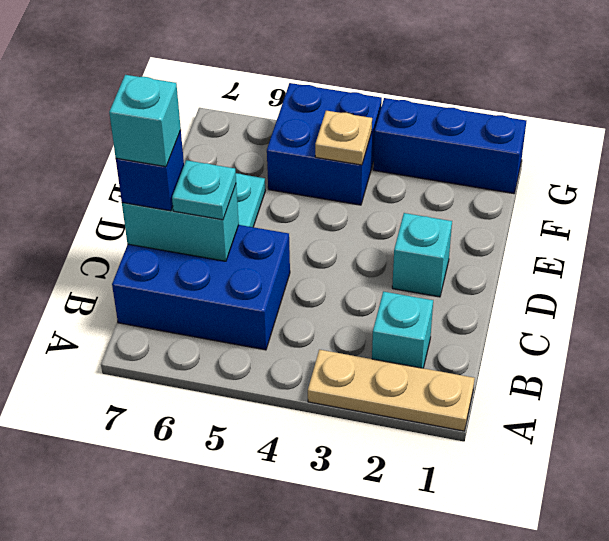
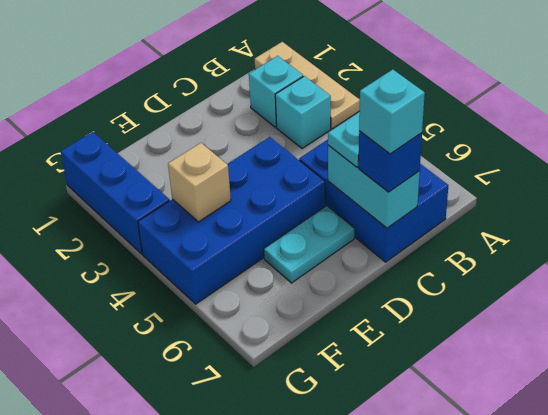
cyan brick D2 level 1 -> cyan brick B3 level 1
blue brick F4:G5 level 1 -> blue brick D4:G5 level 1
tan plate F4 level 2 -> tan brick F4 level 2

